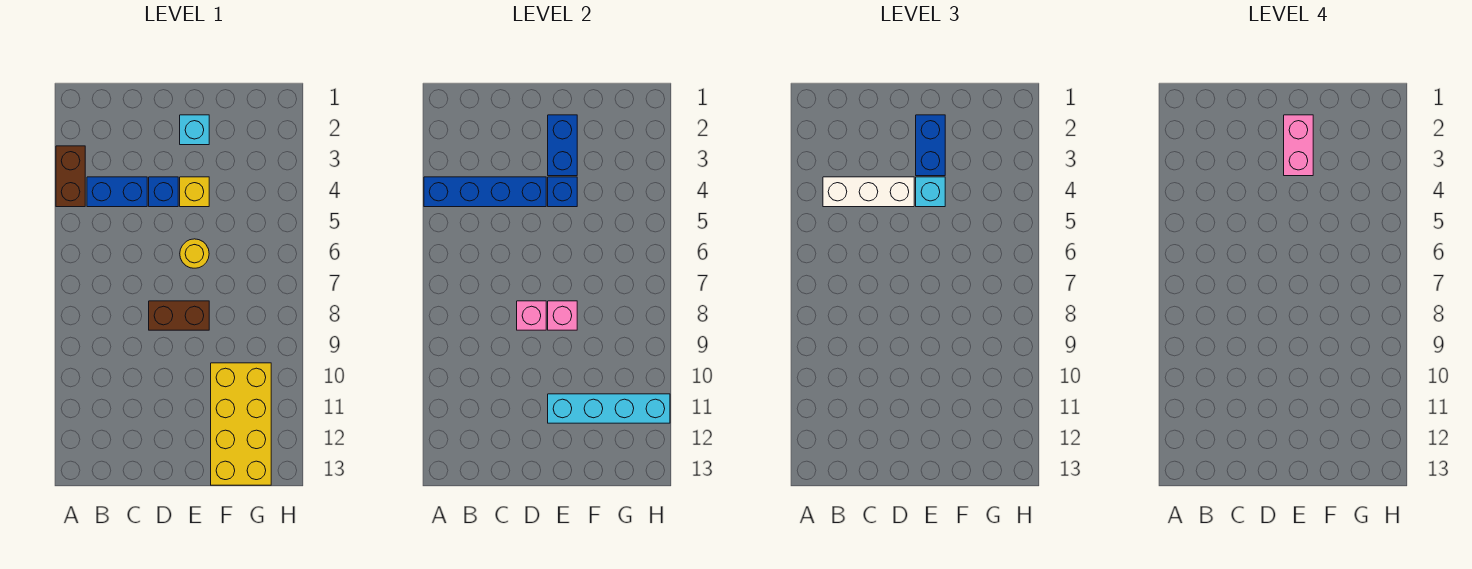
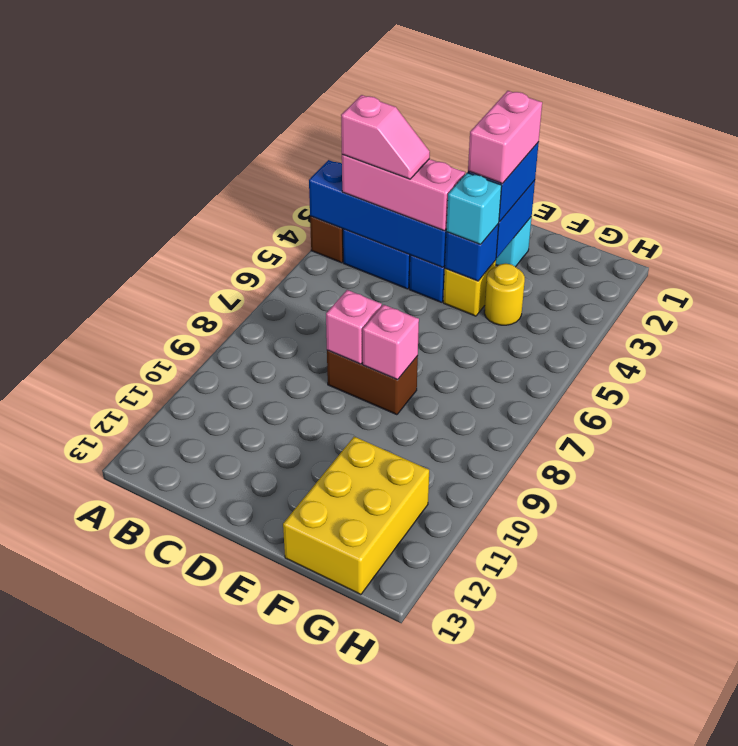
white brick B4:D4 level 3 -> pink brick B4:D4 level 3
none -> pink slope B4:C4 level 4 top B
yellow round brick E6 level 1 -> yellow round brick F4 level 1
cyan brick E11:H11 level 2 -> none
yellow brick F10:G13 level 1 -> yellow brick F11:G13 level 1

